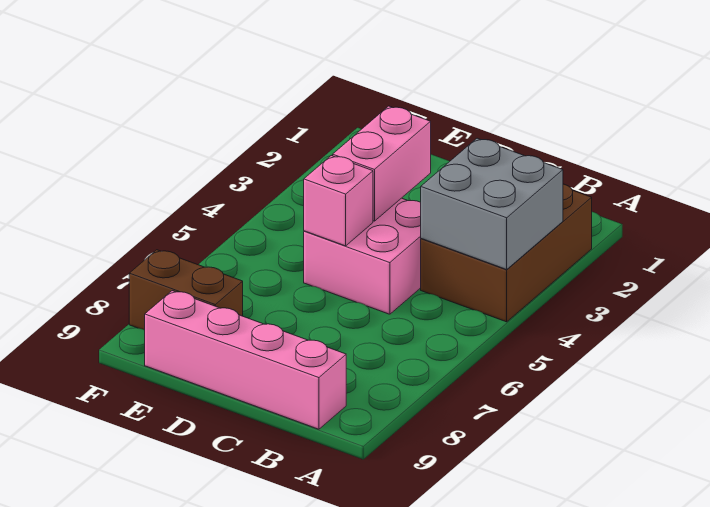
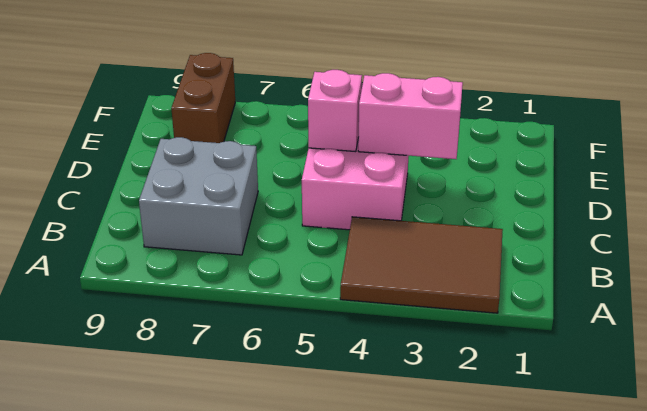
brown brick A2:B4 level 1 -> brown tile A2:B4 level 1
grey brick A3:B4 level 2 -> grey brick B7:C8 level 1
pink brick B9:E9 level 1 -> none

